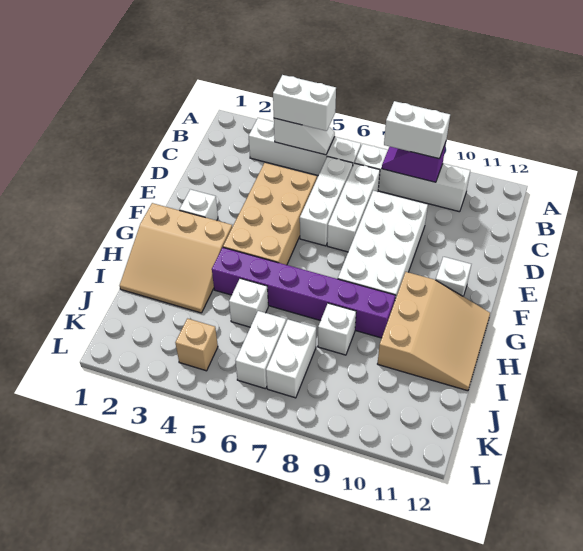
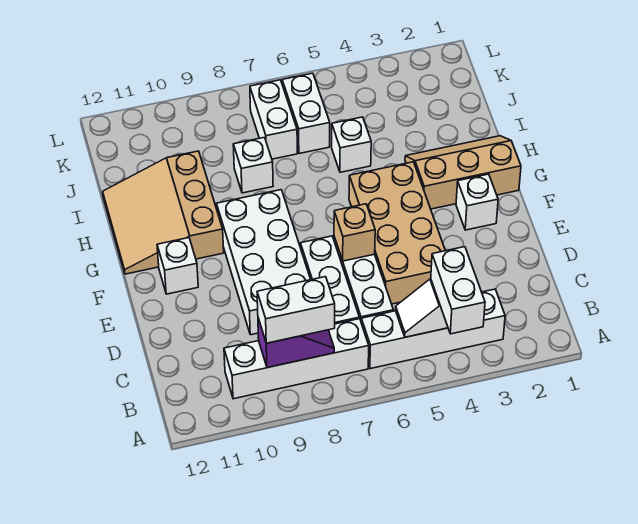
white brick B4:B5 level 3 -> white brick A4:B4 level 3
tan slope G1:I3 level 1 top G -> tan slope G1:H3 level 1 top G
purple brick H4:H9 level 1 -> none
tan brick K4 level 1 -> tan brick E6 level 2

